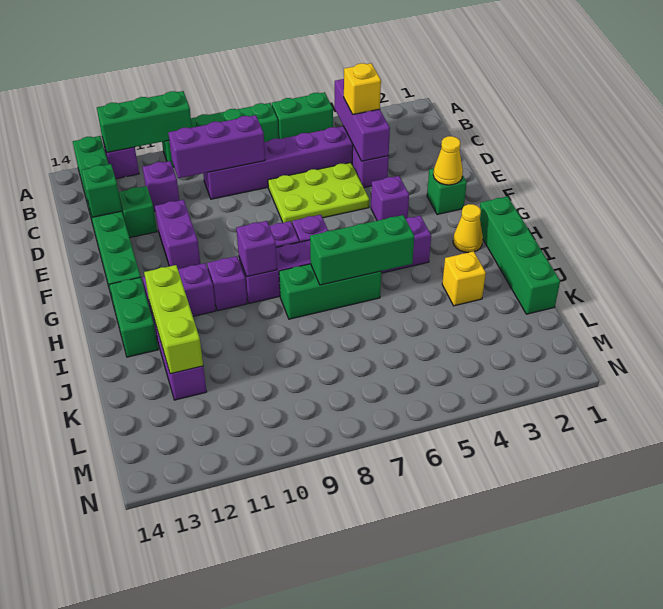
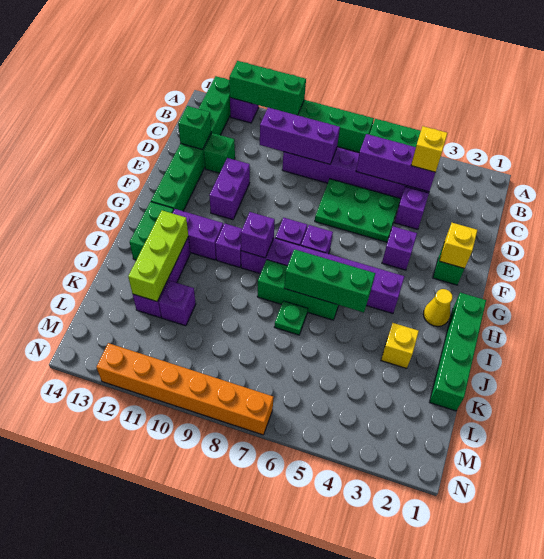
purple brick B4:D4 level 2 -> purple brick C4:C6 level 2
purple brick C11 level 1 -> purple brick K11 level 1
lime plate D5:E7 level 1 -> green plate D5:E7 level 1
yellow cone F2 level 2 -> yellow brick F2 level 2
none -> green plate J7 level 1
none -> orange brick N7:N12 level 1

